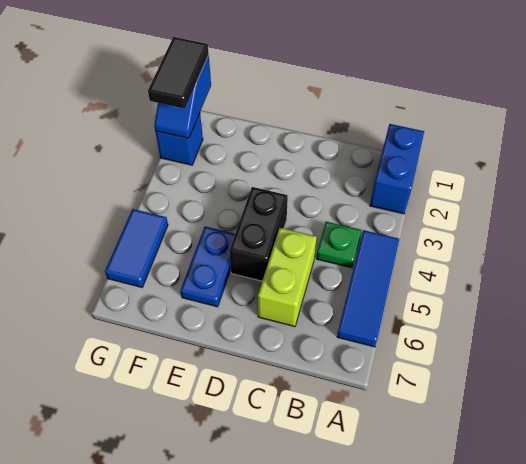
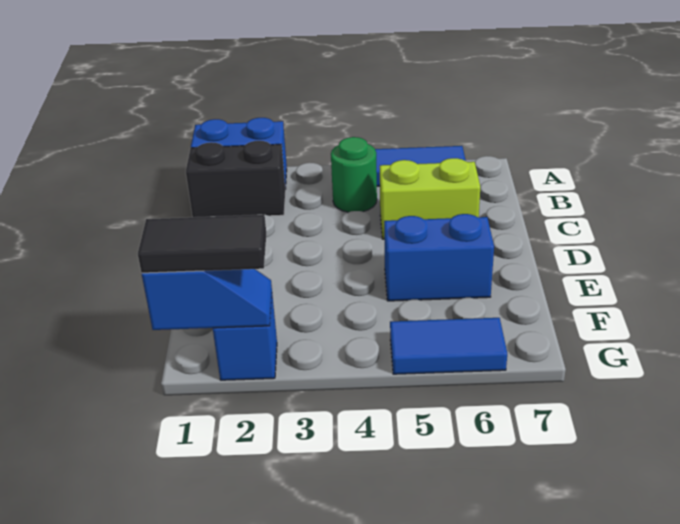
green plate B4 level 1 -> green round brick B4 level 1
black brick D4:D5 level 1 -> black brick B1:B2 level 1
blue plate E5:E6 level 1 -> blue brick E5:E6 level 1

